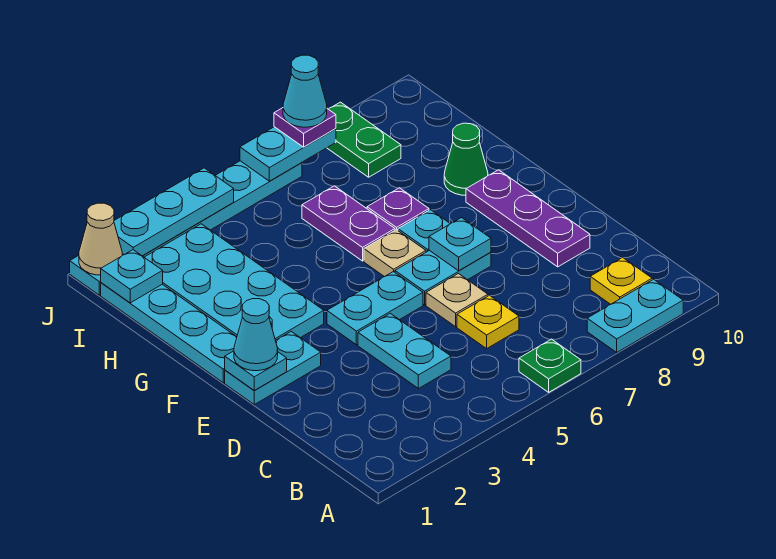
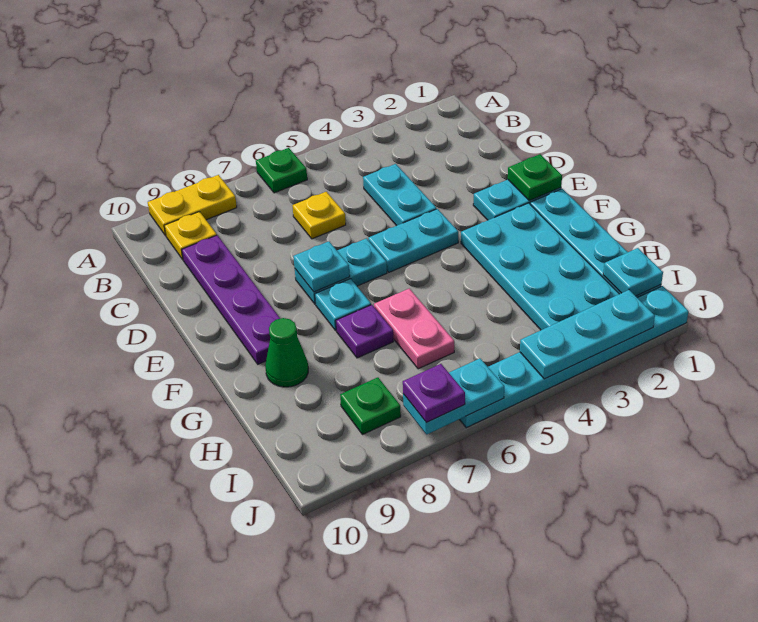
cyan plate A8:A9 level 1 -> yellow plate A8:A9 level 1
tan plate D6 level 1 -> none
purple plate D9:F9 level 1 -> purple plate C9:F9 level 1
cyan plate E1 level 2 -> green plate E1 level 2
cyan cone E1 level 3 -> none
tan plate F6 level 1 -> none
purple plate G6:H6 level 1 -> pink plate G6:H6 level 1
green plate I8:J8 level 1 -> green plate I8 level 1
tan cone J1 level 2 -> none
cyan cone J7 level 4 -> none

